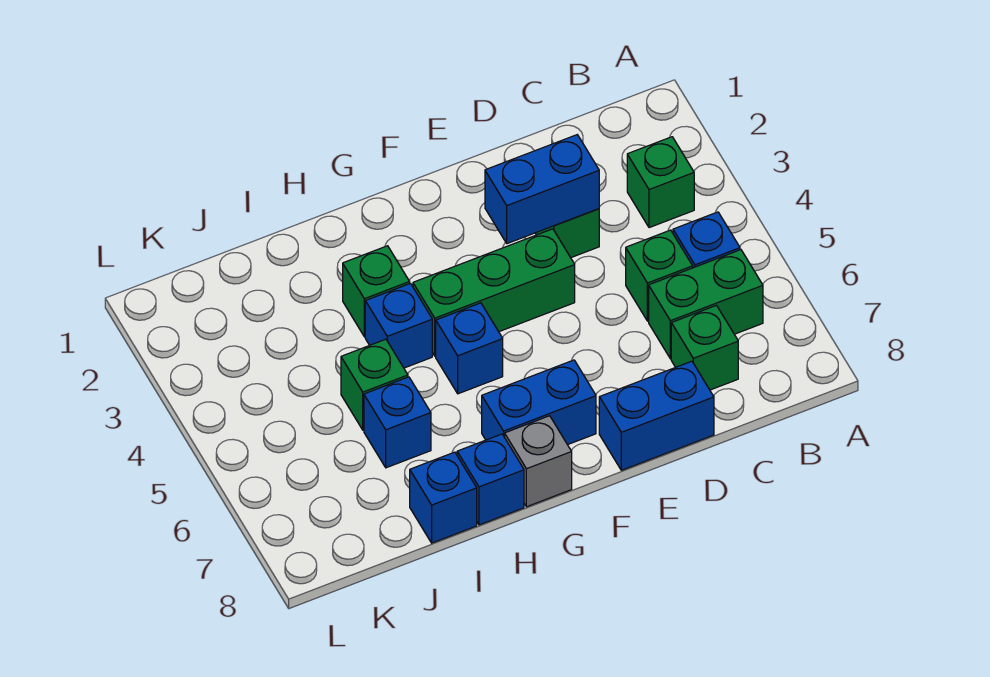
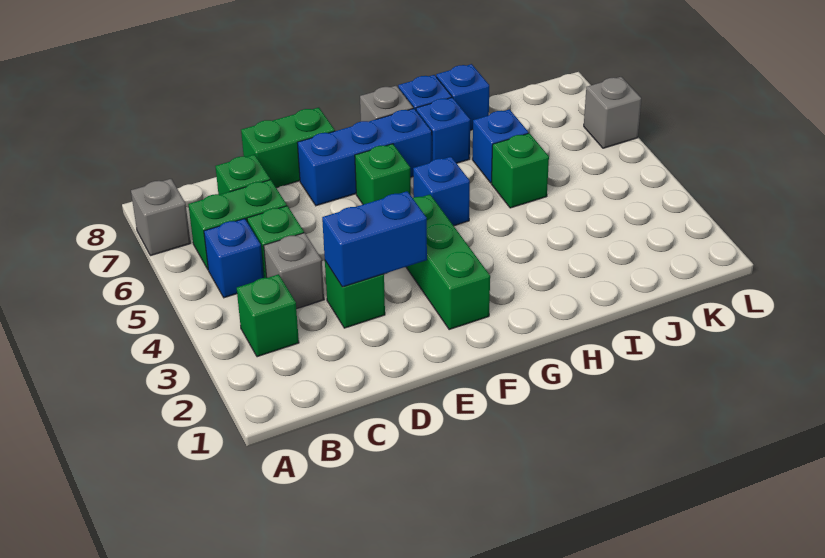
none -> grey brick A7 level 1
none -> grey brick C4 level 1
blue brick D8:E8 level 1 -> green brick D8:E8 level 1
green brick E4:G4 level 1 -> green brick F2:F4 level 1
blue brick F7:G7 level 1 -> blue brick E7:G7 level 1
green brick H3 level 1 -> green brick F6 level 1
blue brick H4 level 1 -> blue brick H7 level 1
none -> grey brick L6 level 1

